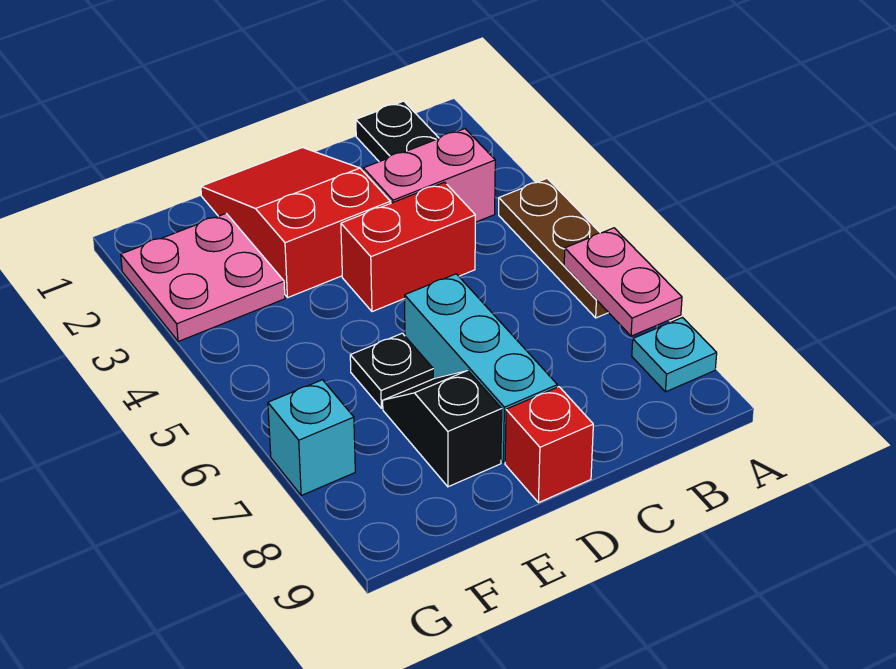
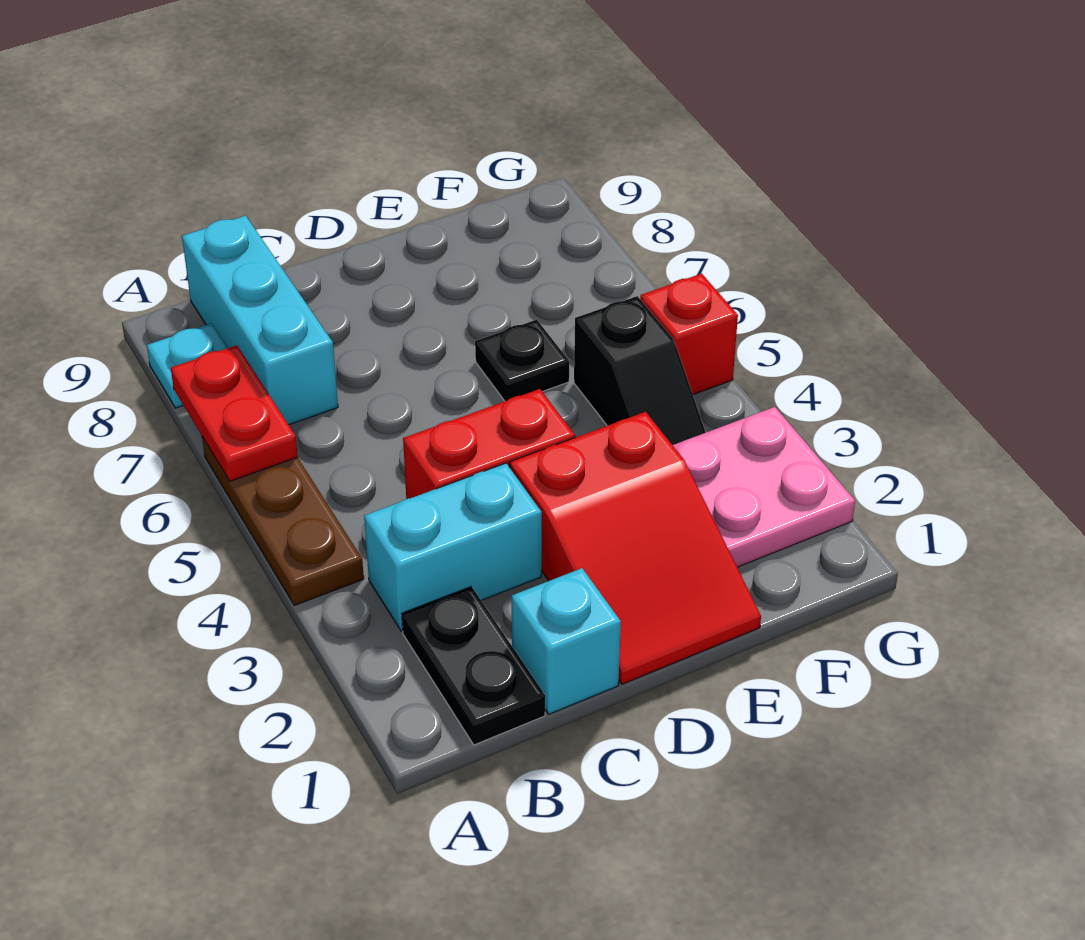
pink plate A6:A7 level 2 -> red plate A6:A7 level 2
pink brick B3:C3 level 1 -> cyan brick B3:C3 level 1
cyan brick D6:D8 level 1 -> cyan brick B7:B9 level 1
red brick D9 level 1 -> red brick G5 level 1
black slope E7:E8 level 1 top 8 -> black slope F4:F5 level 1 top 5
cyan brick G7 level 1 -> cyan brick C1 level 1

